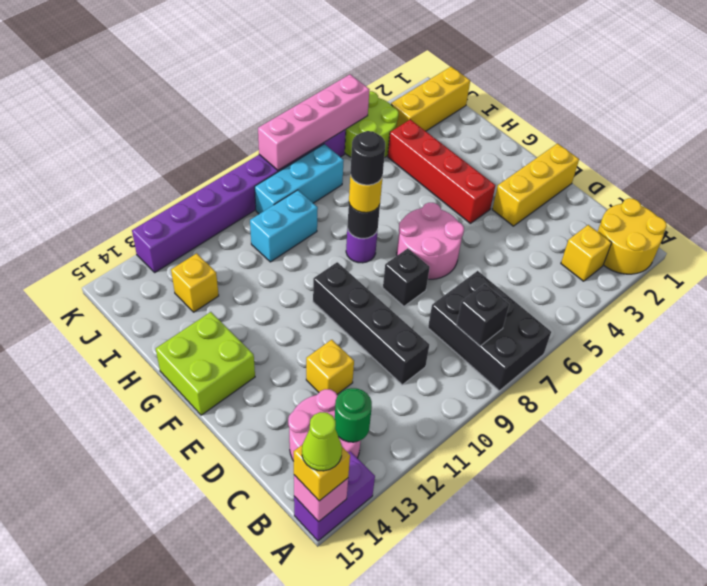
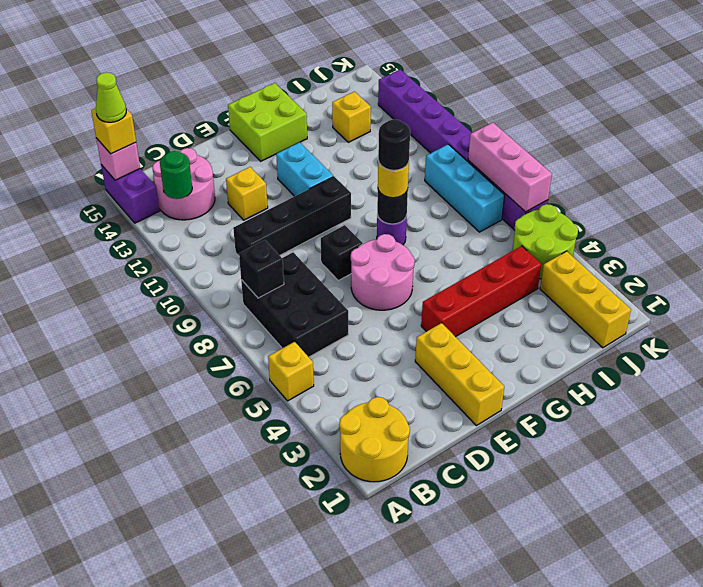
black brick A7:C8 level 1 -> black brick B6:C8 level 1
yellow brick B3 level 1 -> yellow brick A5 level 1
cyan brick I9:I10 level 1 -> cyan brick F11:F12 level 1
pink brick K5:K8 level 2 -> pink brick K6:K8 level 2

